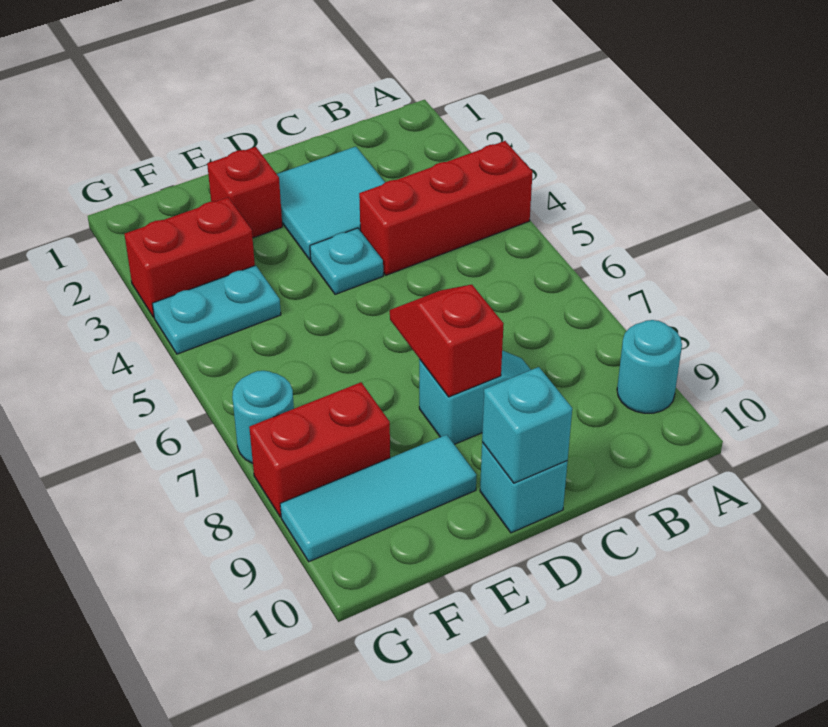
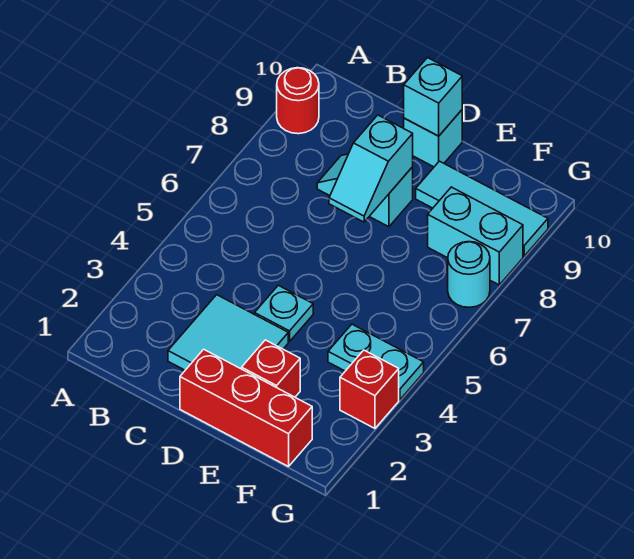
red brick A4:C4 level 1 -> red brick D1:F1 level 1
cyan round brick A9 level 1 -> red round brick A9 level 1
red slope D7:D8 level 2 top 8 -> cyan slope D7:D8 level 2 top 8
red brick F3:G3 level 1 -> red brick G3 level 1
red brick F8:G8 level 1 -> cyan brick F8:G8 level 1

